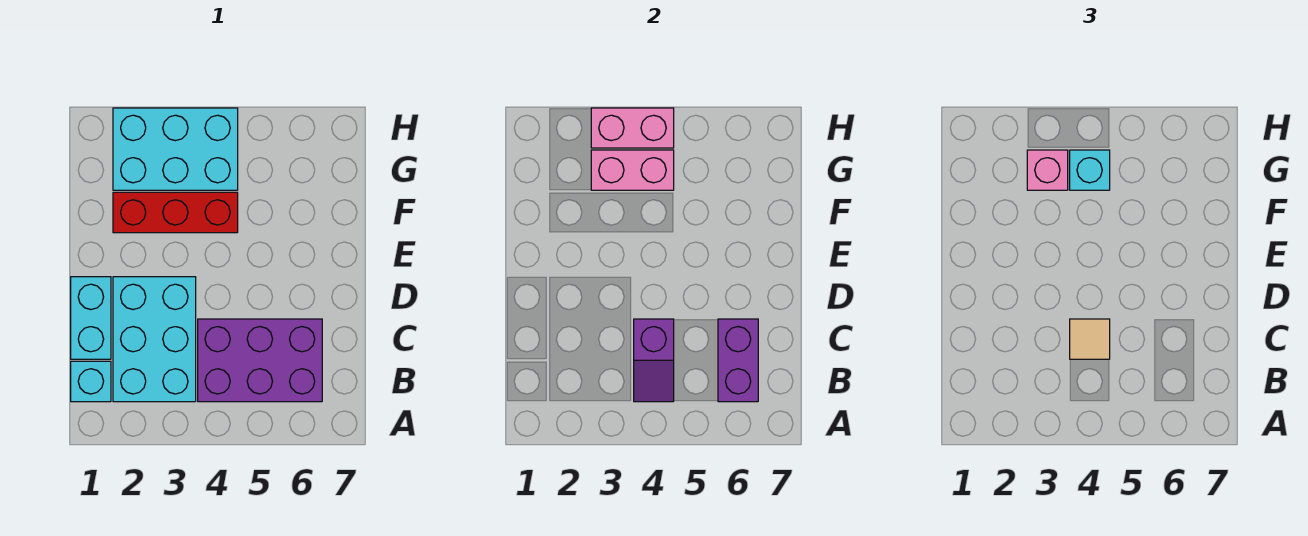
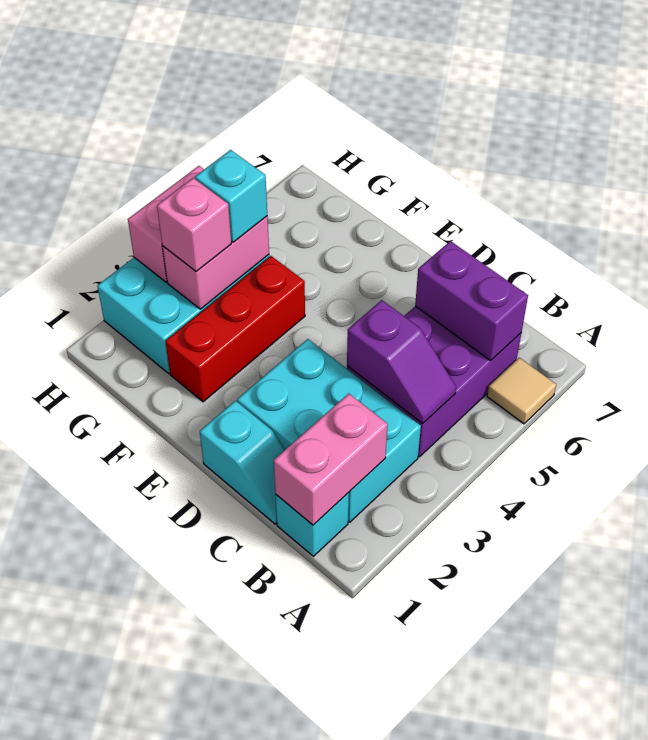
none -> pink brick B1:B2 level 2
cyan brick C1:D1 level 1 -> cyan slope C1:D1 level 1 top D
tan tile C4 level 3 -> tan tile A6 level 1

